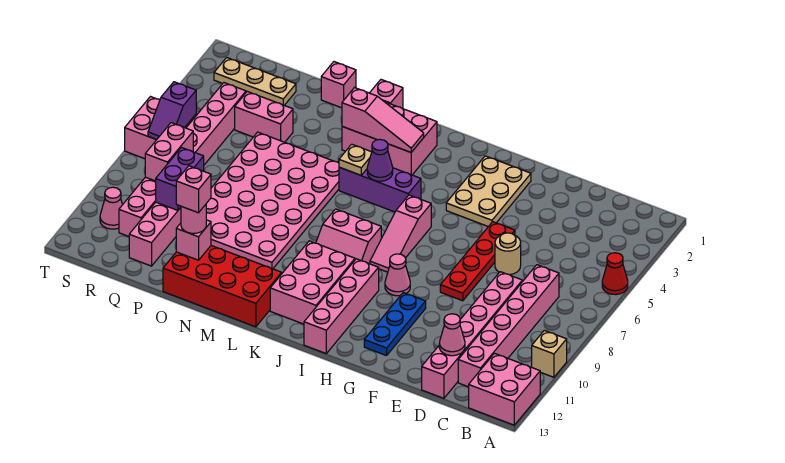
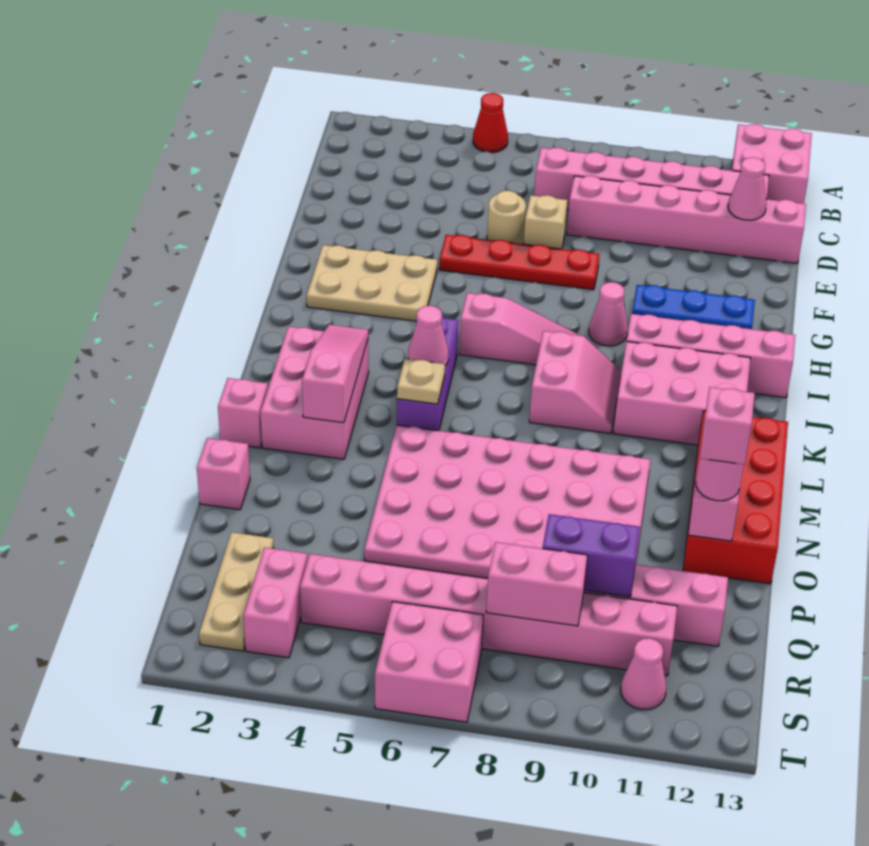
tan brick A10 level 1 -> tan brick E7 level 1
purple cone K5 level 2 -> pink cone K5 level 2
pink brick P4:Q4 level 1 -> pink brick R3:S3 level 1
purple slope S6:S7 level 2 top 6 -> none

